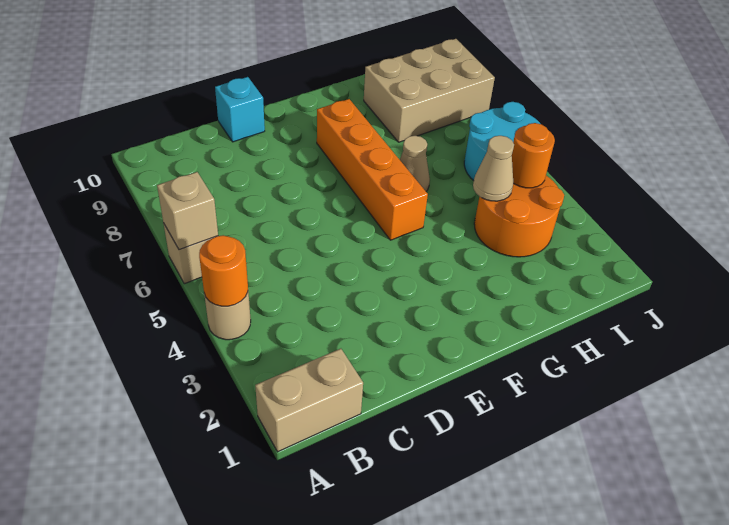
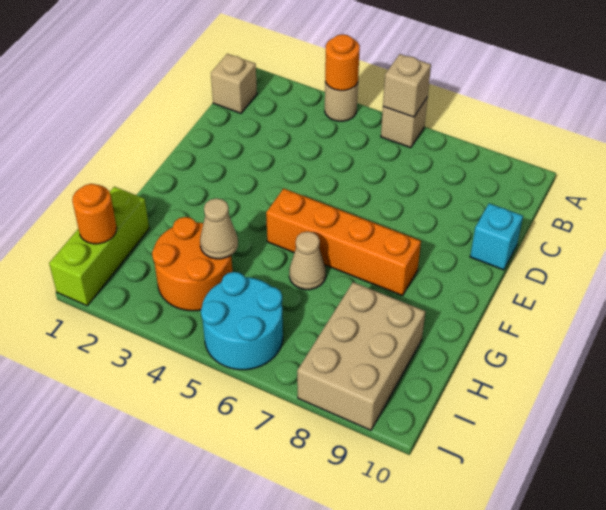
tan brick A1:B1 level 1 -> tan brick B1 level 1
none -> lime brick H1:J1 level 1
orange round brick I4 level 2 -> orange round brick I1 level 2

